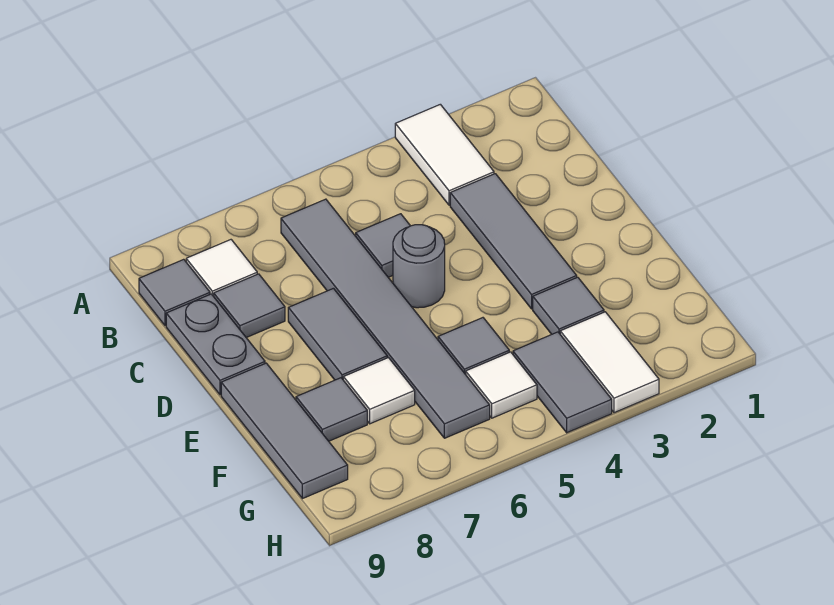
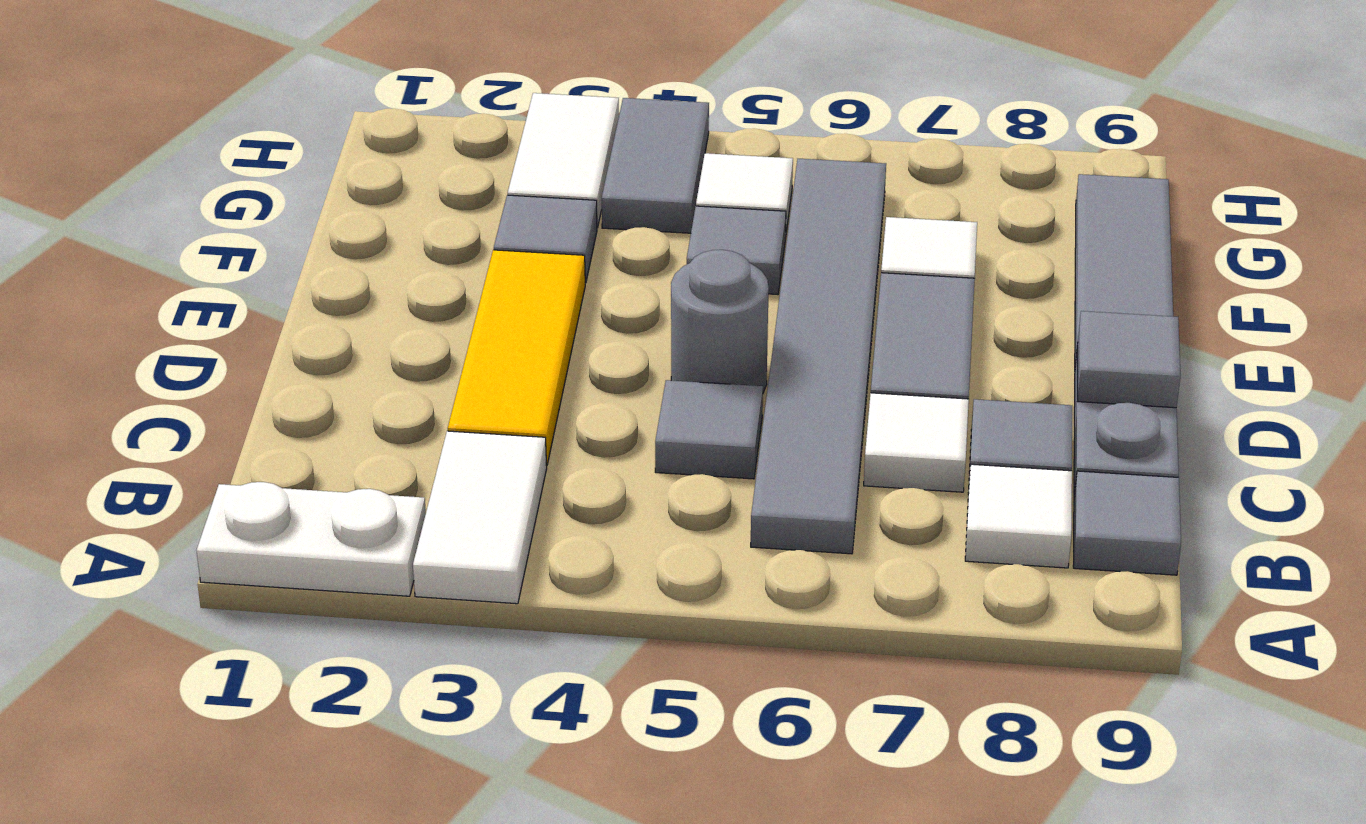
none -> white plate A1:A2 level 1
grey tile C3:E3 level 1 -> yellow tile C3:E3 level 1
none -> white tile C7 level 1
grey tile F8 level 1 -> grey tile D9 level 2

